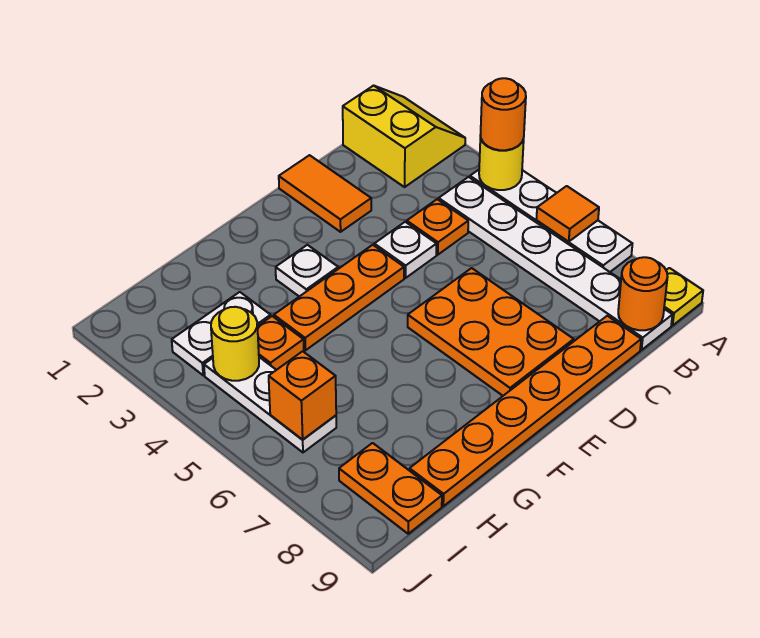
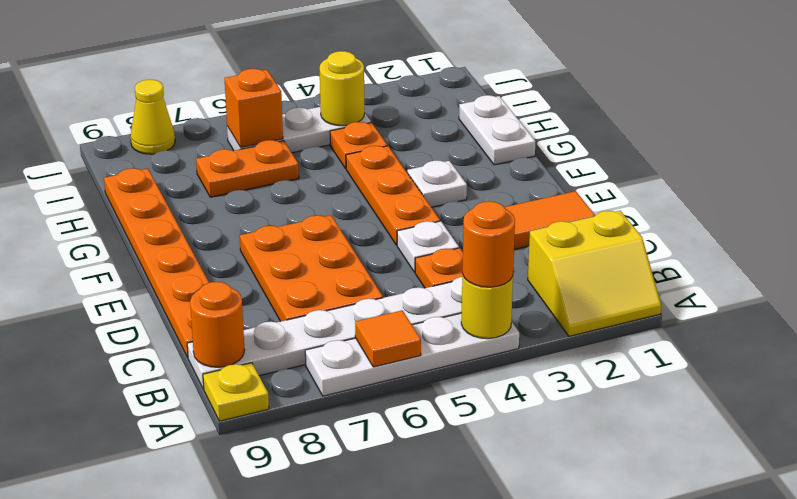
orange plate D6:E8 level 1 -> orange plate C6:E7 level 1
white plate H3:I3 level 1 -> white plate G1:H1 level 1
orange plate I8:I9 level 1 -> orange plate H6:H7 level 1
none -> yellow cone J8 level 1

